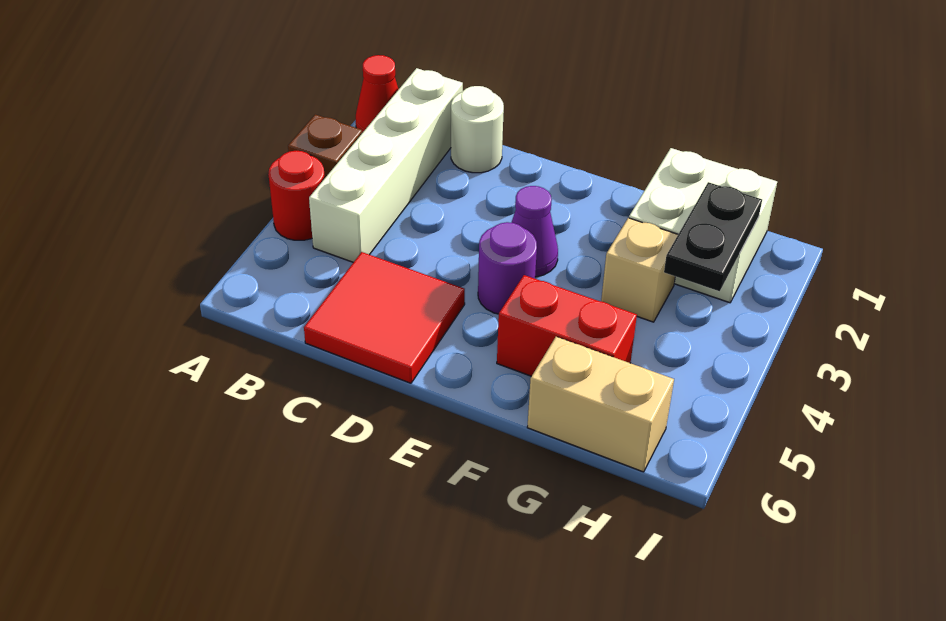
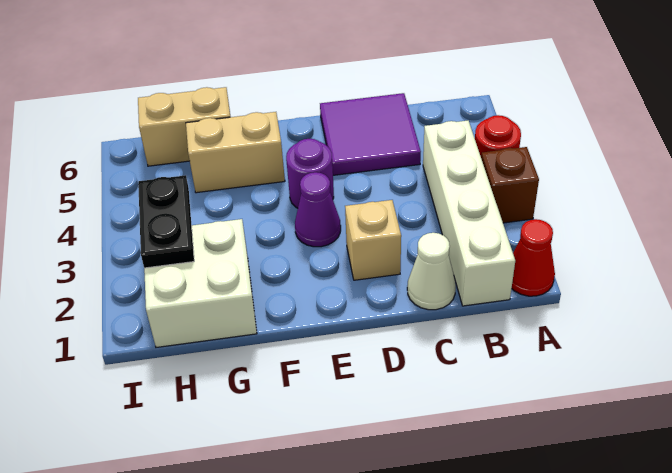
white round brick C1 level 1 -> white cone C1 level 1
red tile C5:D6 level 1 -> purple tile C5:D6 level 1
red brick F5:G5 level 1 -> tan brick F5:G5 level 1
tan brick G3 level 1 -> tan brick D2 level 1

